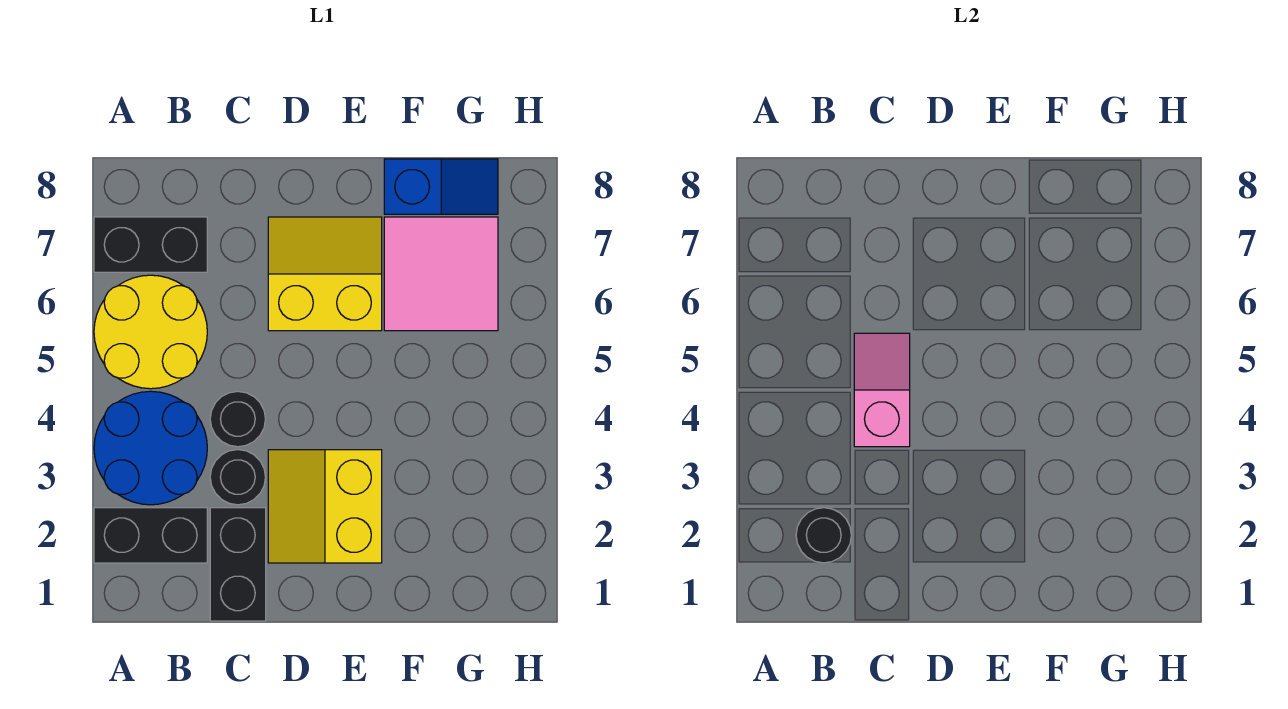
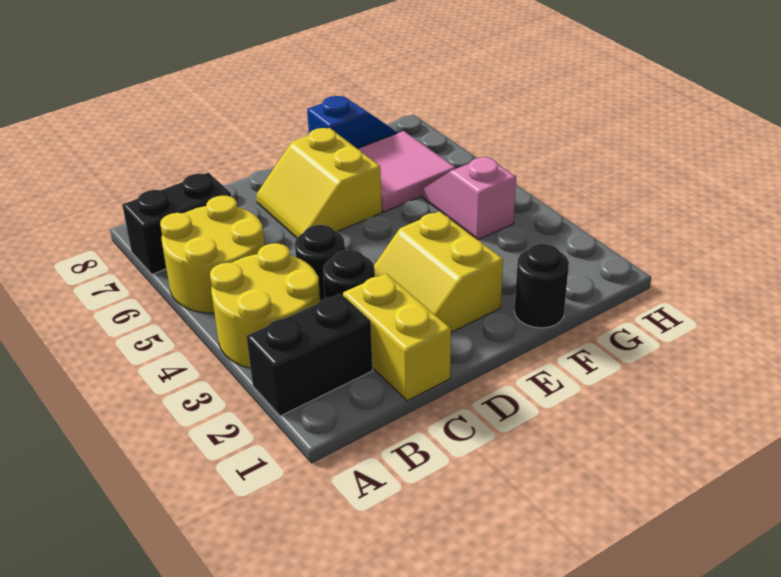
blue round brick A3:B4 level 1 -> yellow round brick A3:B4 level 1
black round brick B2 level 2 -> black round brick F1 level 1
black brick C1:C2 level 1 -> yellow brick C1:C2 level 1
pink slope C4:C5 level 2 top 4 -> pink slope G4:G5 level 1 top 4
yellow slope D6:E7 level 1 top 6 -> yellow slope D6:E7 level 1 top E

